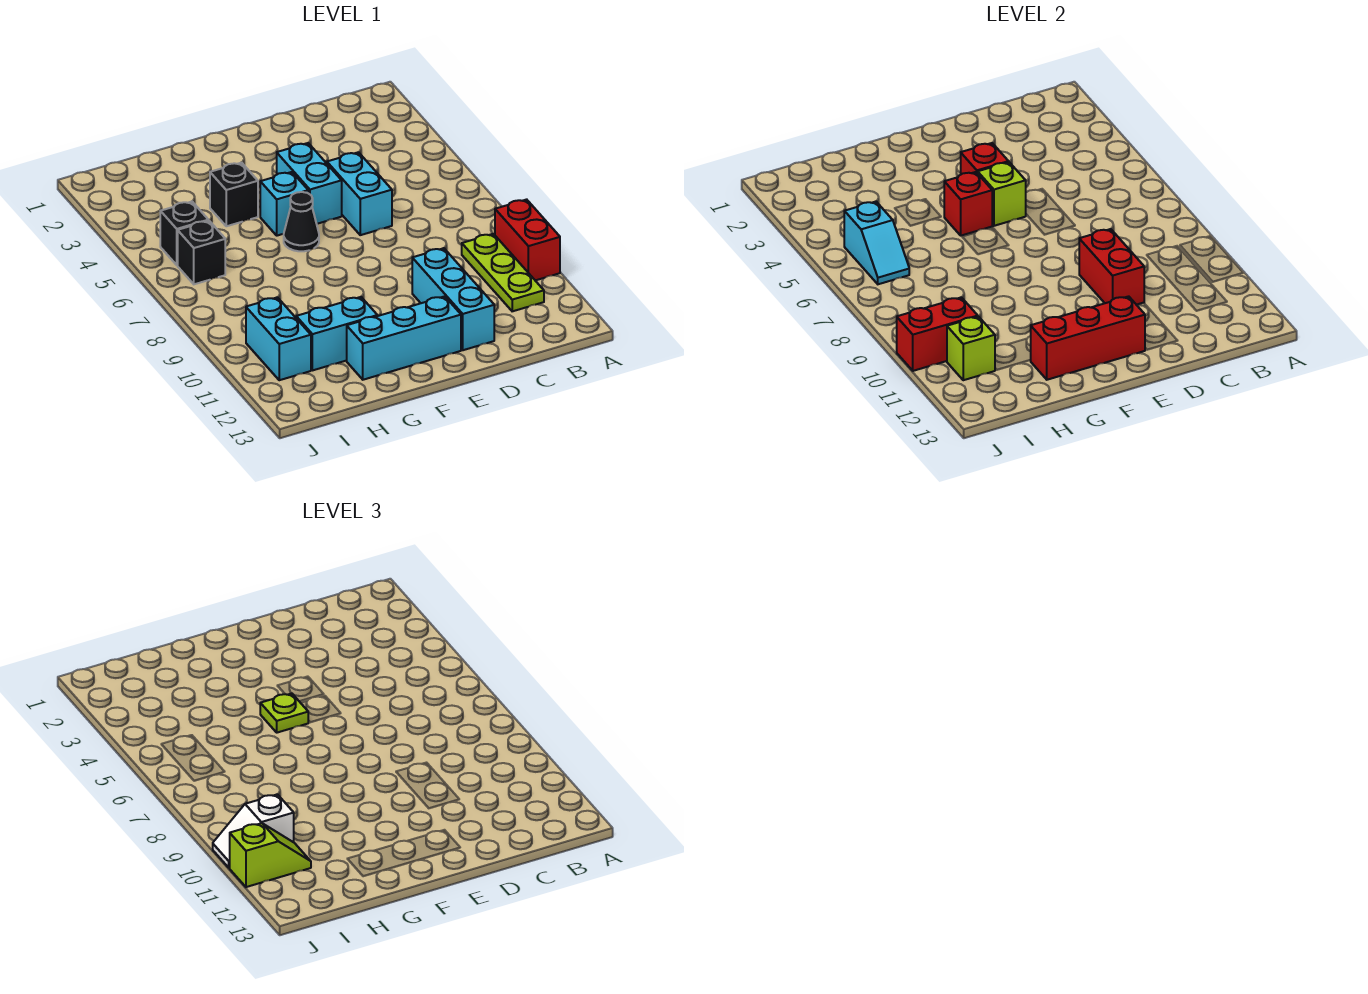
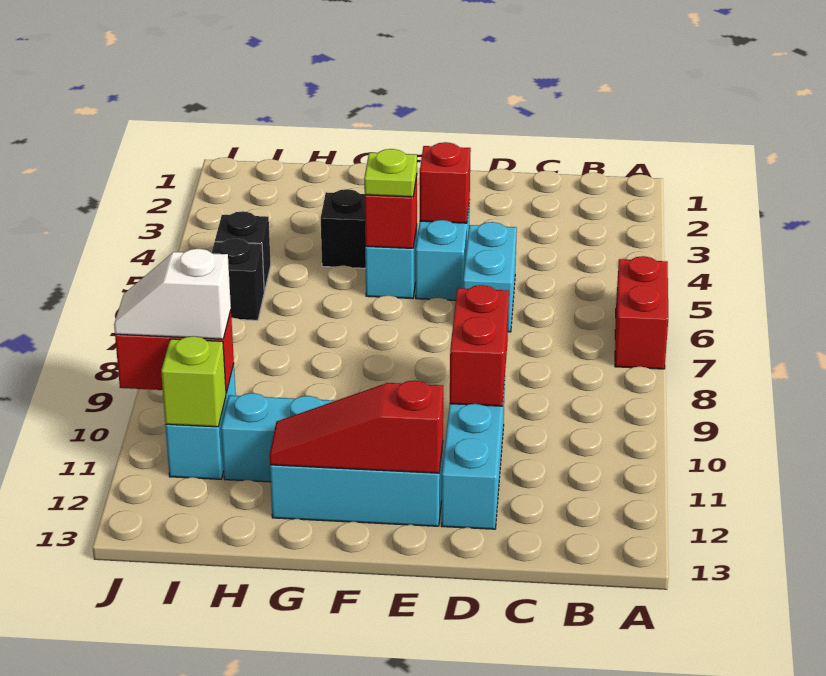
red brick A9:A10 level 1 -> red brick A6:A7 level 1
lime plate B9:B11 level 1 -> none
lime brick E5 level 2 -> none
red brick E12:G12 level 2 -> red slope E12:G12 level 2 top E
black cone F6 level 1 -> none
cyan slope I5:I6 level 2 top 5 -> none
lime slope I11:J11 level 3 top J -> none

